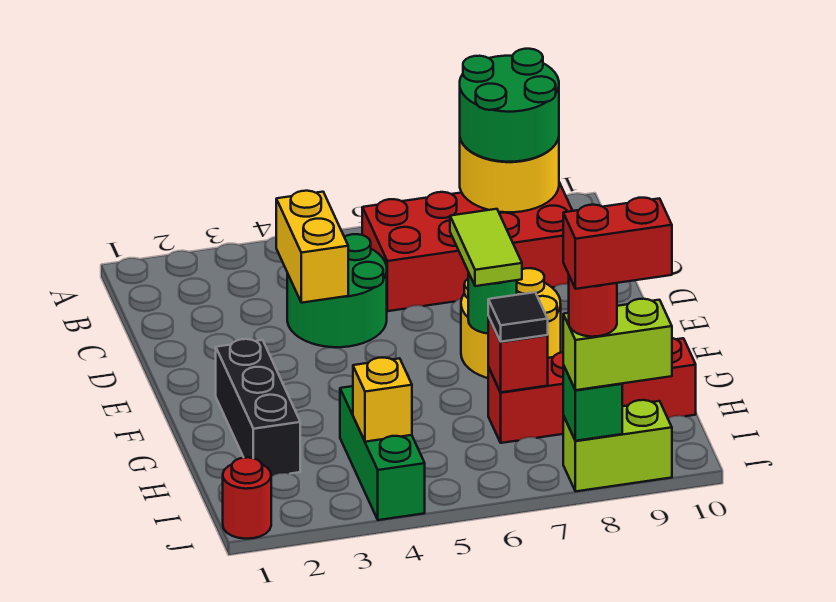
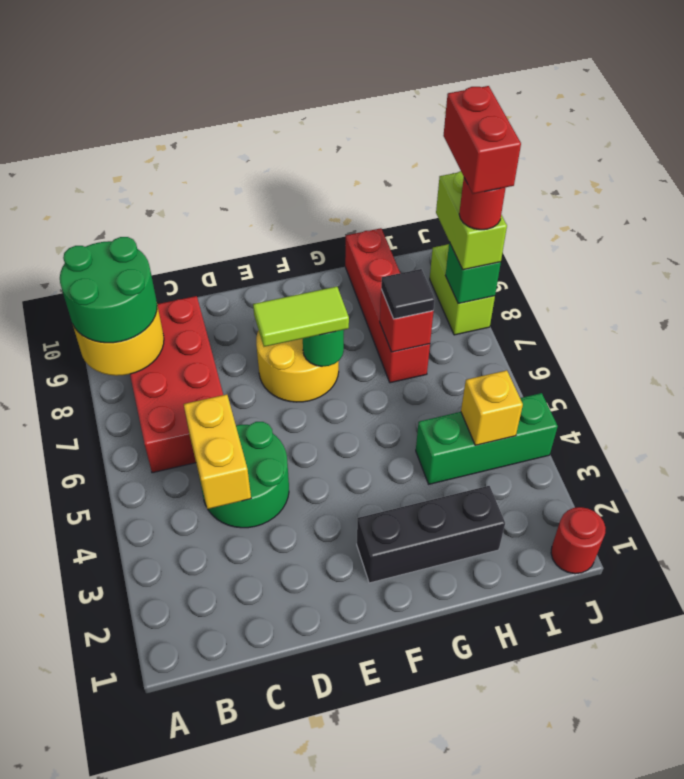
yellow brick C4:D4 level 2 -> yellow brick C4:C5 level 2

